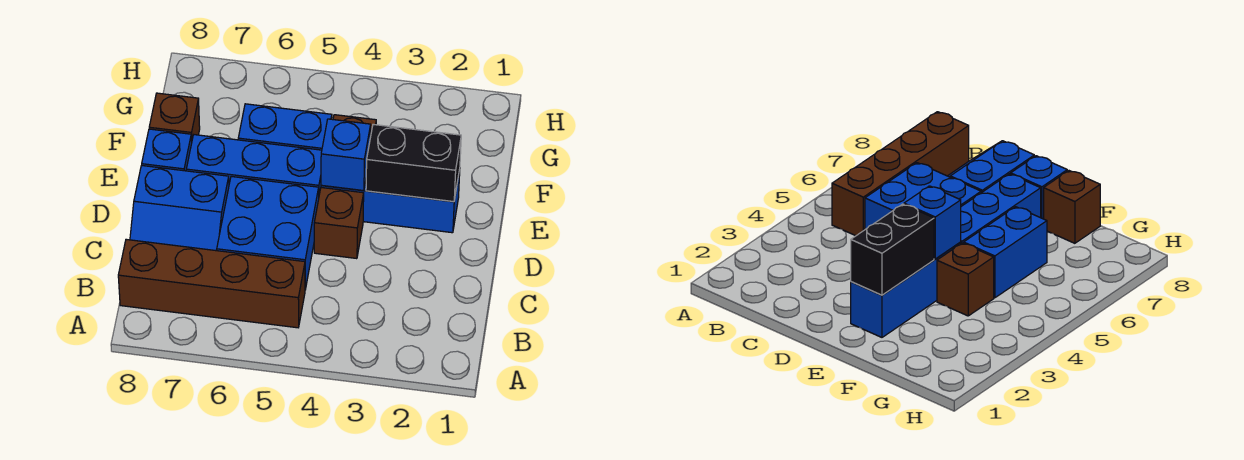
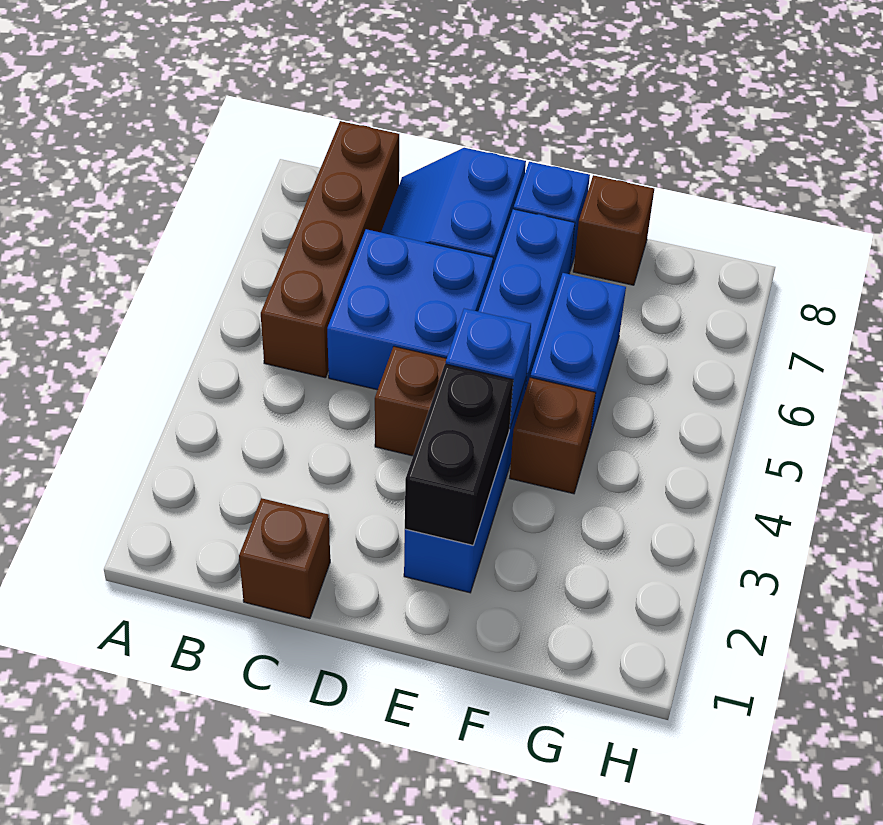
none -> brown brick C1 level 1

